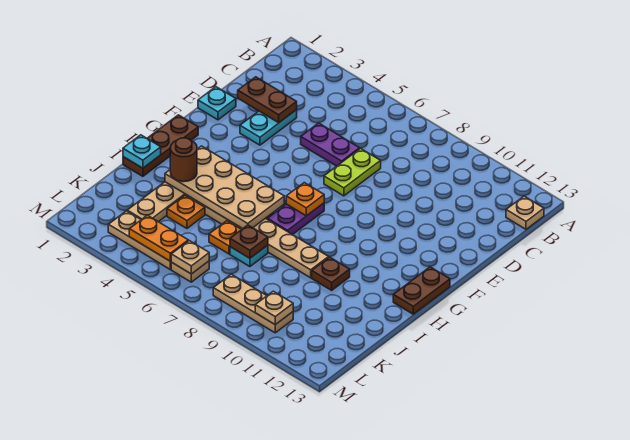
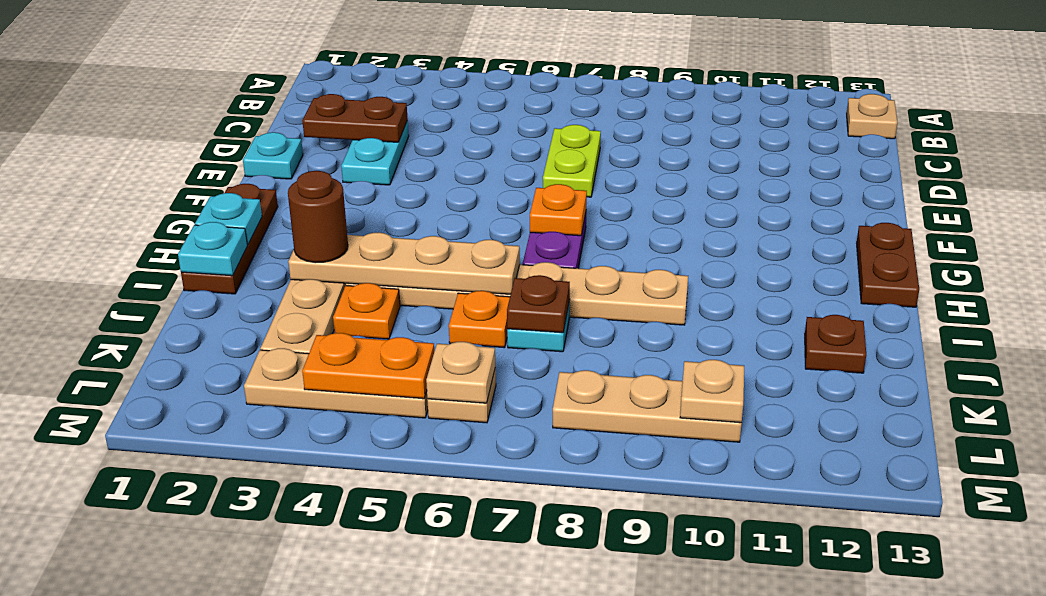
purple plate D5:D6 level 1 -> none
none -> cyan plate H1 level 2
tan plate H3:I6 level 2 -> tan plate I3:I6 level 2
brown plate I10 level 1 -> brown plate J12 level 1

